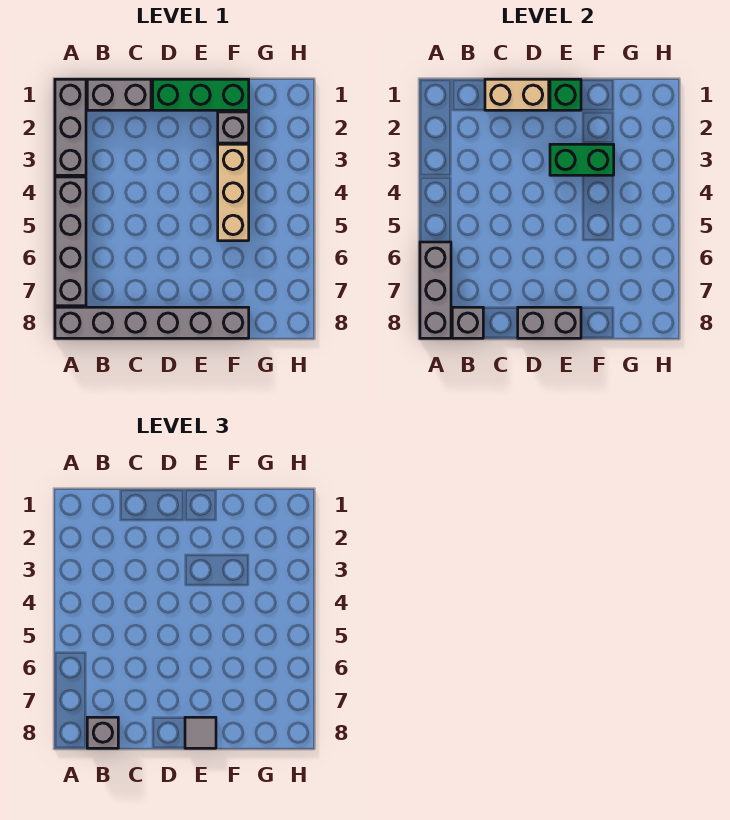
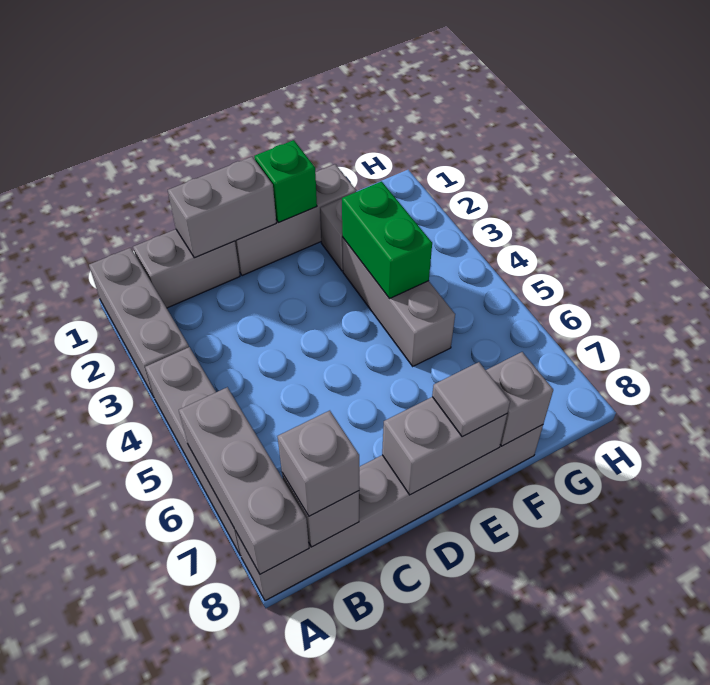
tan brick C1:D1 level 2 -> grey brick C1:D1 level 2
green brick D1:F1 level 1 -> grey brick D1:F1 level 1
green brick E3:F3 level 2 -> green brick F3:F4 level 2
tan brick F3:F5 level 1 -> grey brick F3:F5 level 1
none -> grey brick F8 level 2

